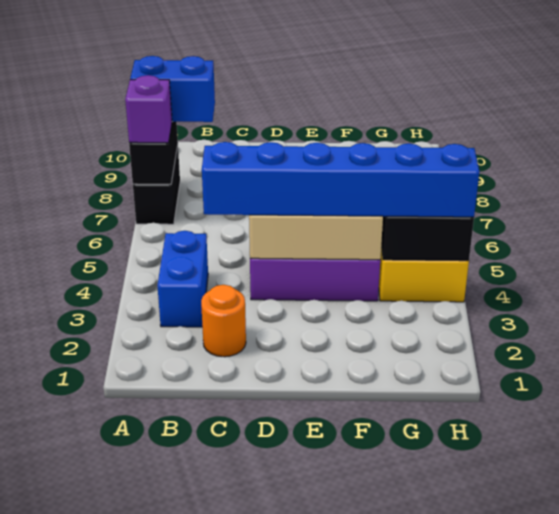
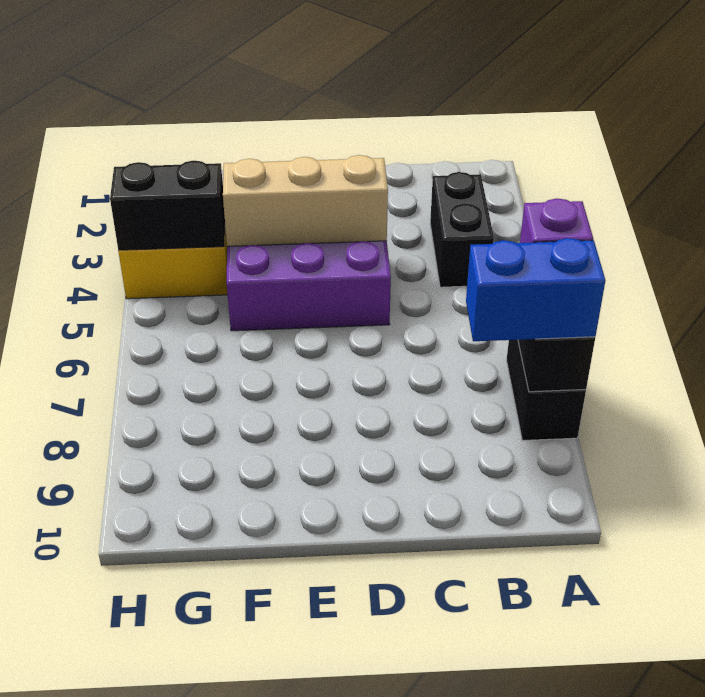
blue brick B3:B4 level 1 -> black brick B3:B4 level 1
orange round brick C2 level 1 -> none
blue brick C4:H4 level 3 -> none

